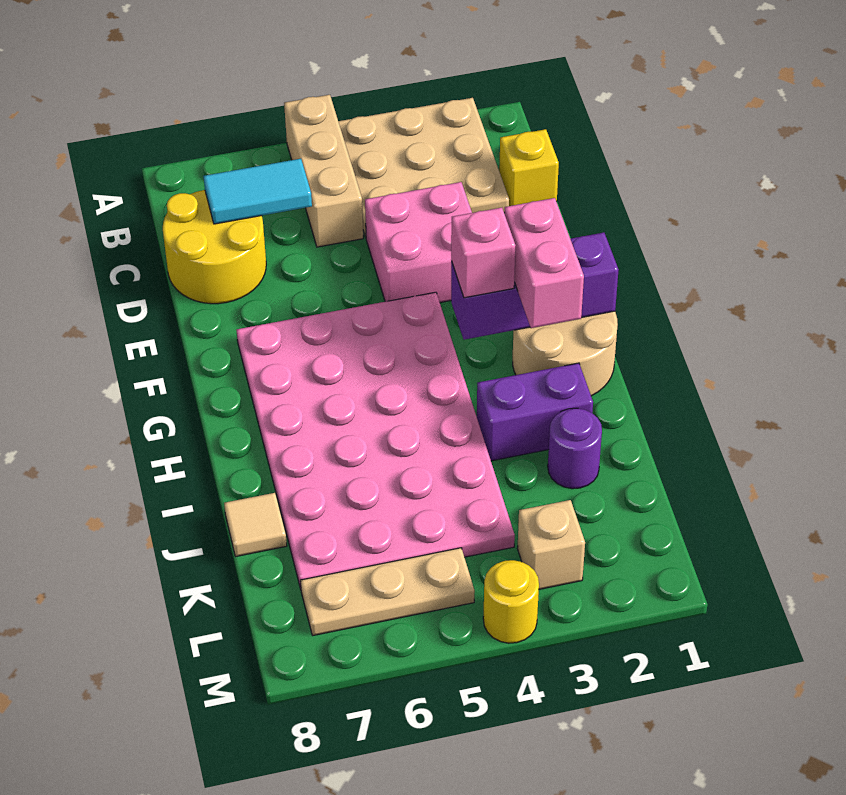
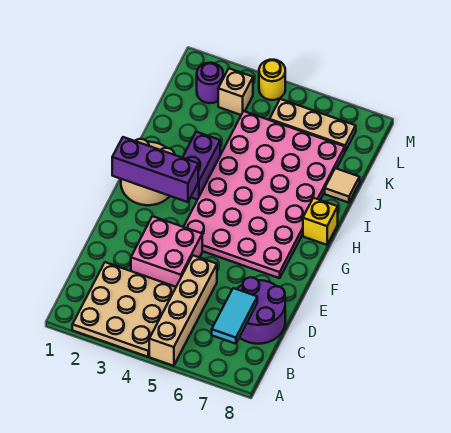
tan brick A5:C5 level 1 -> tan brick A5:D5 level 1
yellow brick C1 level 1 -> yellow brick H8 level 1
cyan tile C6:C7 level 2 -> cyan tile B7:C7 level 2
yellow round brick C7:D8 level 1 -> purple round brick C7:D8 level 1
pink brick G2:H2 level 3 -> none
pink brick G3 level 3 -> none
purple brick I2:I3 level 1 -> purple brick H3:I3 level 1
purple round brick J2 level 1 -> purple round brick L2 level 1

